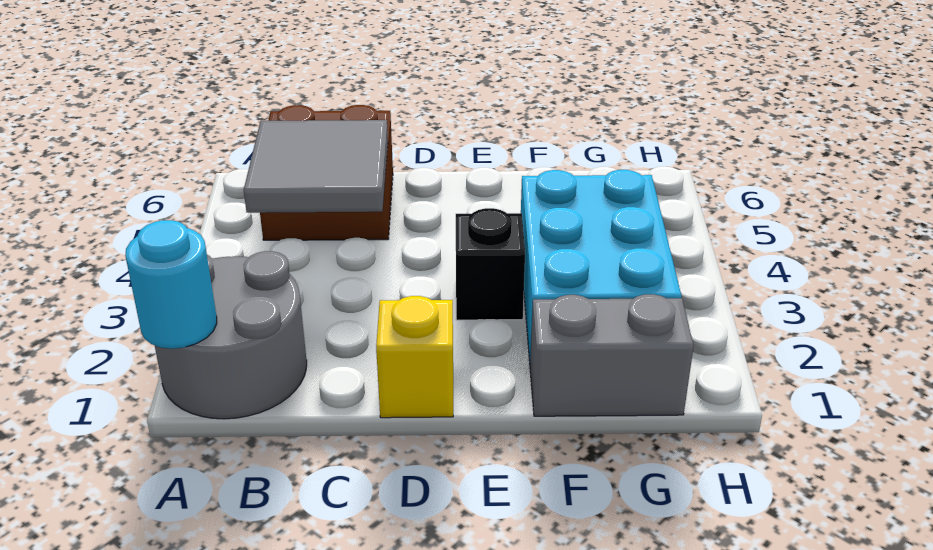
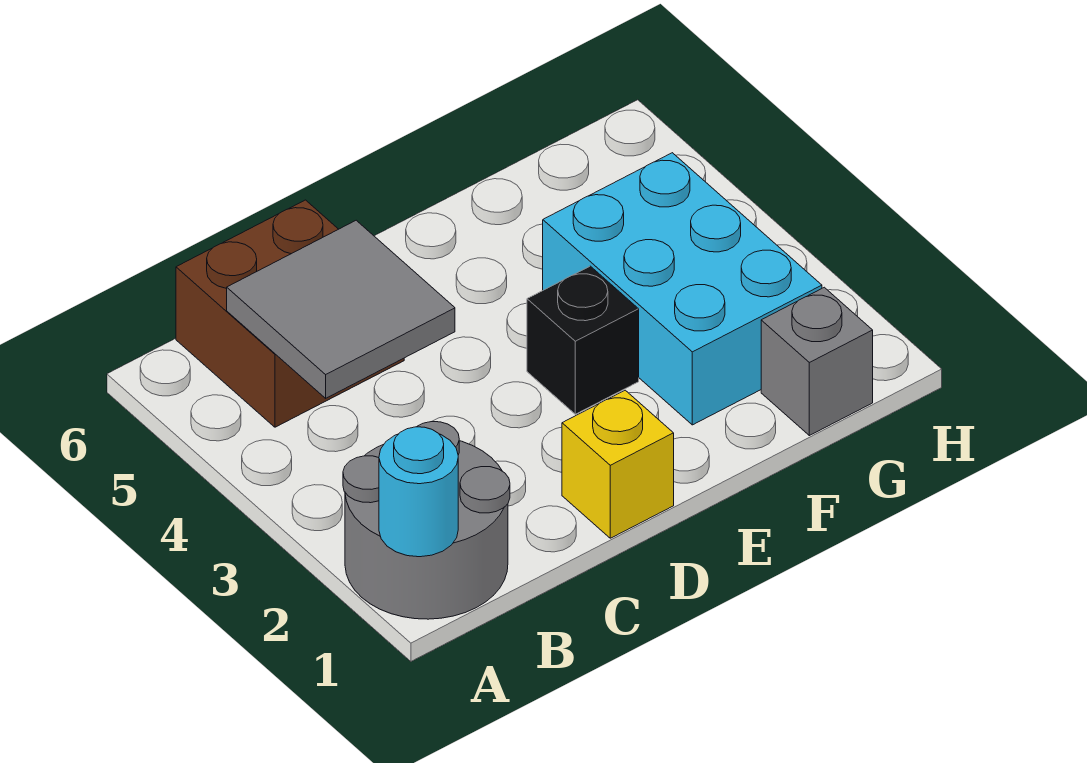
grey brick F1:G1 level 1 -> grey brick G1 level 1

